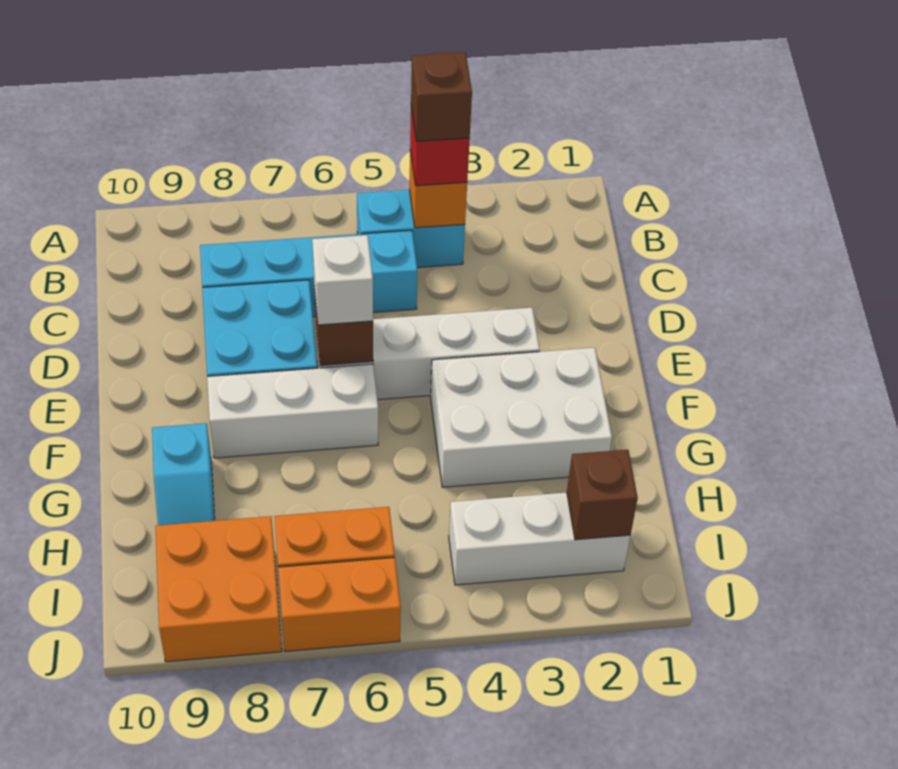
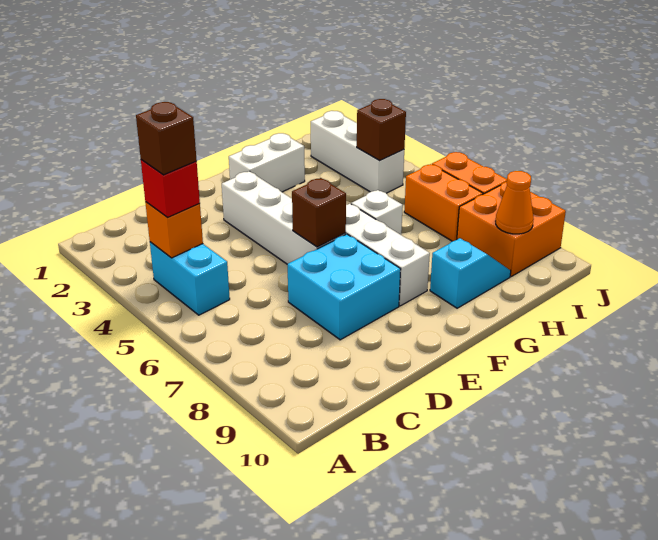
cyan brick C5:C8 level 1 -> none
white brick E6 level 3 -> white brick G6 level 1
white brick F2:G4 level 1 -> white brick F2:G2 level 1
brown brick I2 level 2 -> brown brick I4 level 2
none -> orange cone I9 level 2

